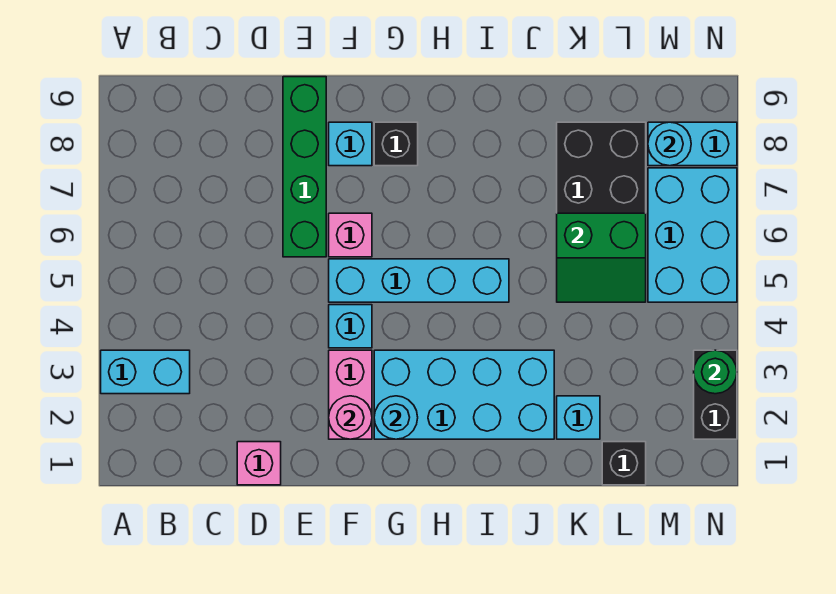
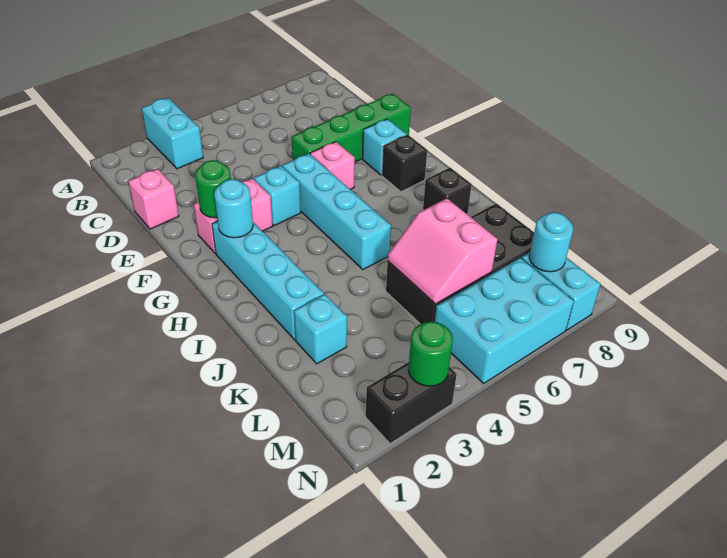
pink round brick F2 level 2 -> green round brick F2 level 2
cyan brick G2:J3 level 1 -> cyan brick G2:J2 level 1
green slope K5:L6 level 2 top 6 -> pink slope K5:L6 level 2 top 6
black brick L1 level 1 -> black brick I8 level 1

